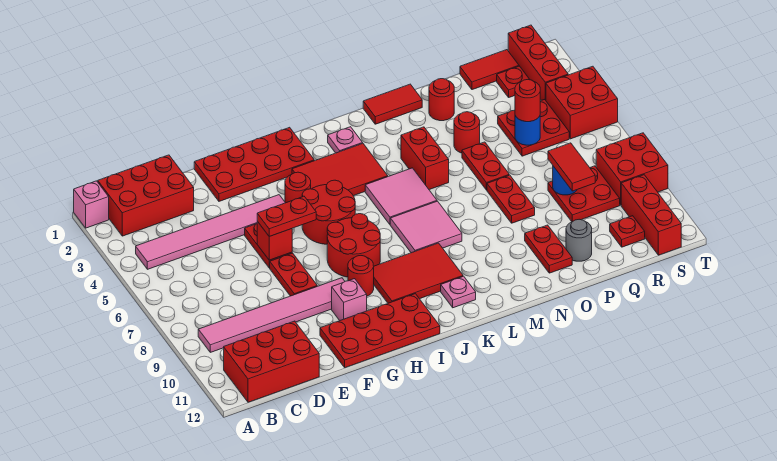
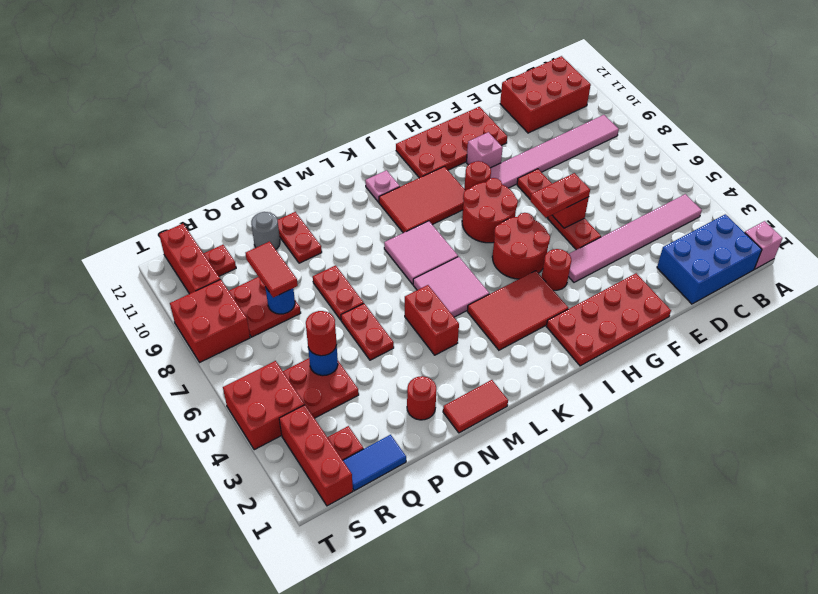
red brick B1:D2 level 1 -> blue brick B1:D2 level 1
pink plate K2 level 1 -> none
red round brick O4 level 1 -> none
red tile Q1:R1 level 1 -> blue tile Q1:R1 level 1

